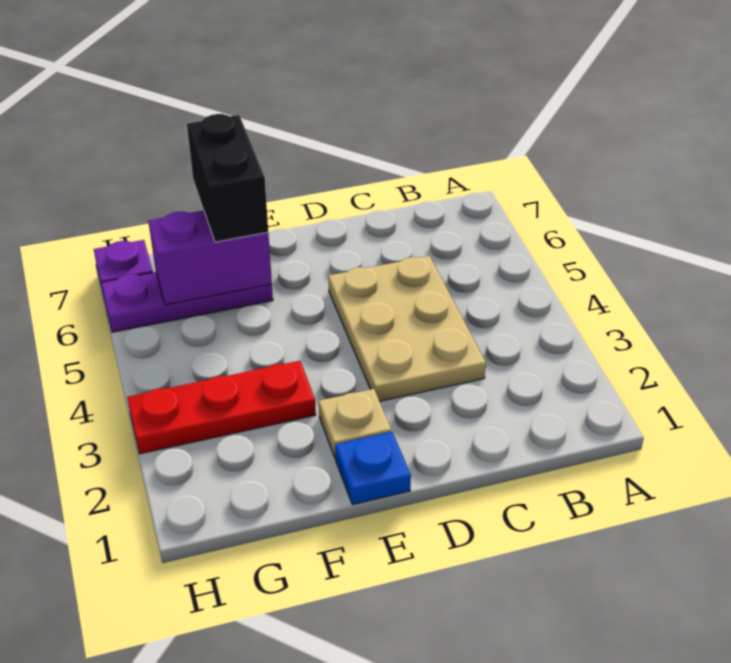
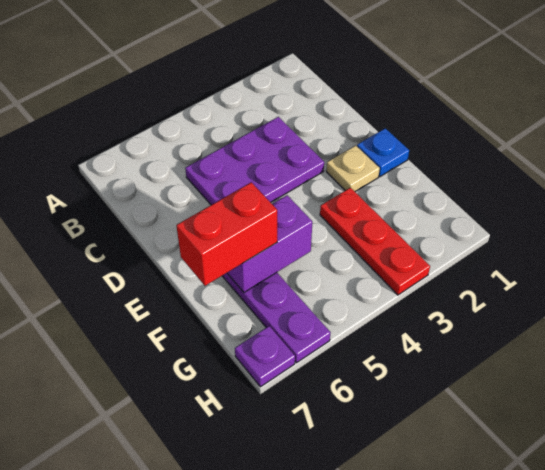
tan plate C3:D5 level 1 -> purple plate C3:D5 level 1
purple brick F6:G6 level 2 -> purple brick F5:F6 level 2
black brick F6:F7 level 3 -> red brick F6:F7 level 3

